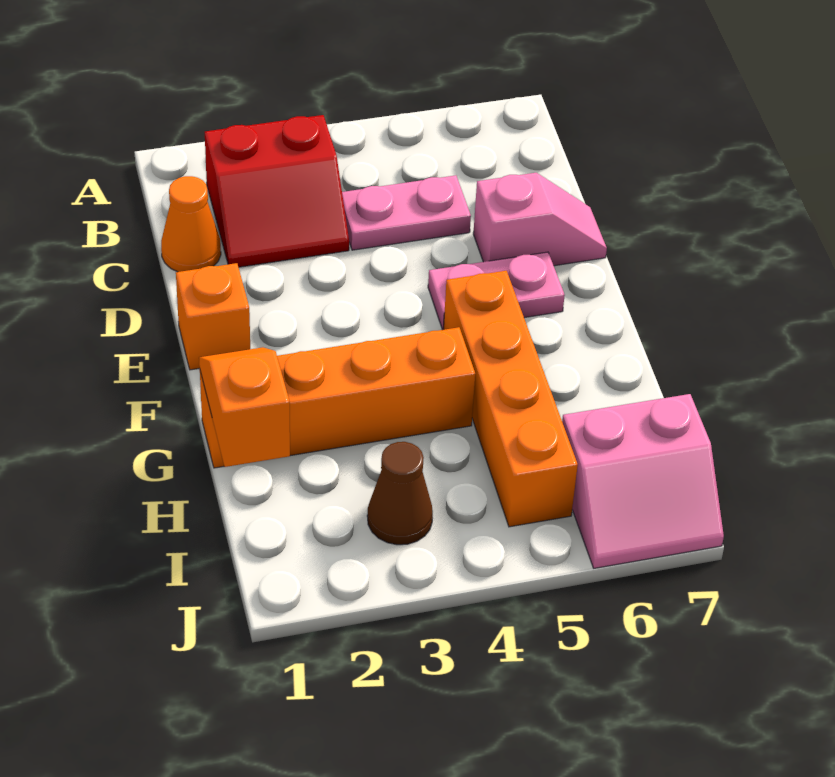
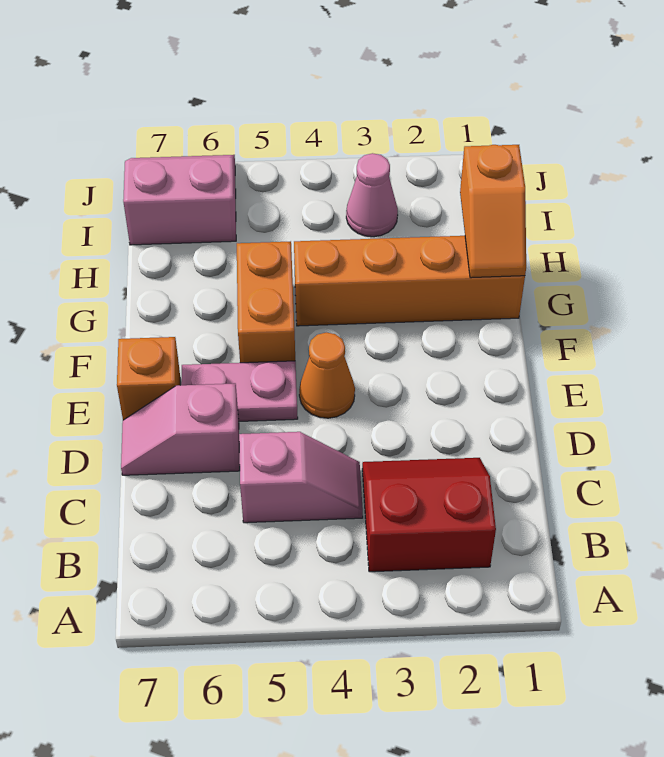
orange cone C1 level 1 -> orange cone E4 level 1
pink plate C4:C5 level 1 -> pink slope C4:C5 level 1 top 5
orange brick E1 level 1 -> orange brick E7 level 1
orange brick F5:I5 level 1 -> orange brick F5:G5 level 1
brown cone I3 level 1 -> pink cone I3 level 1

